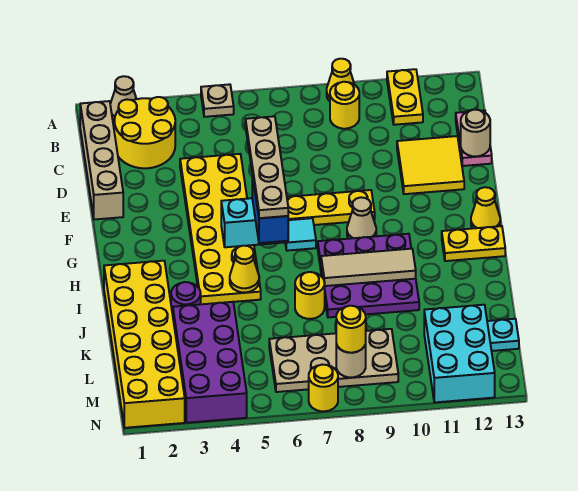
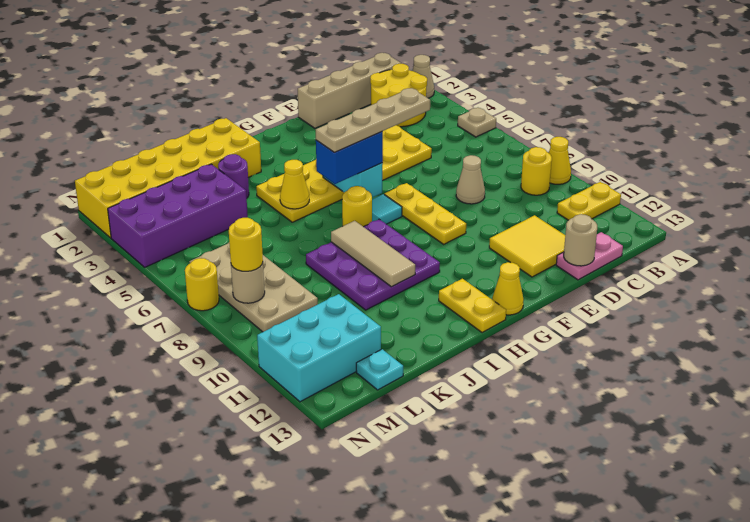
tan cone G9 level 1 -> tan cone D8 level 1
yellow round brick J7 level 1 -> yellow round brick H7 level 1

